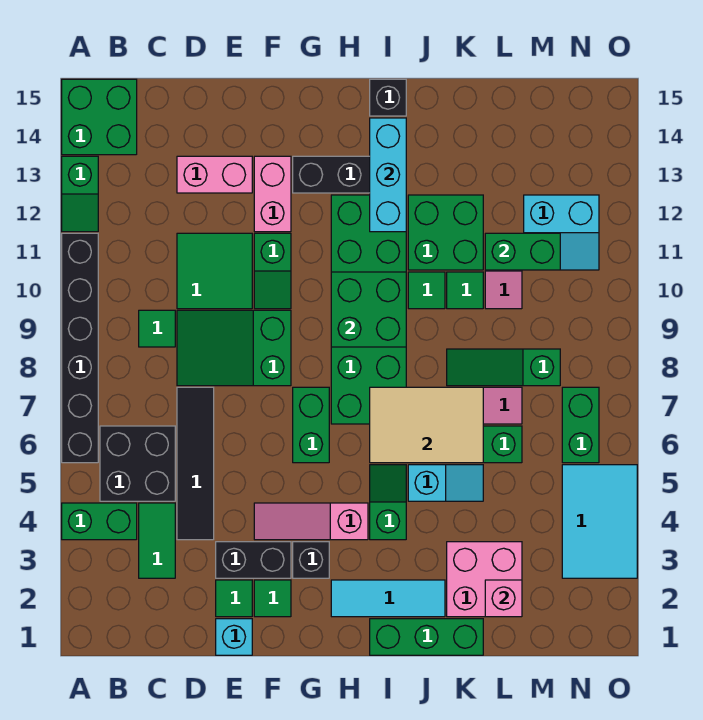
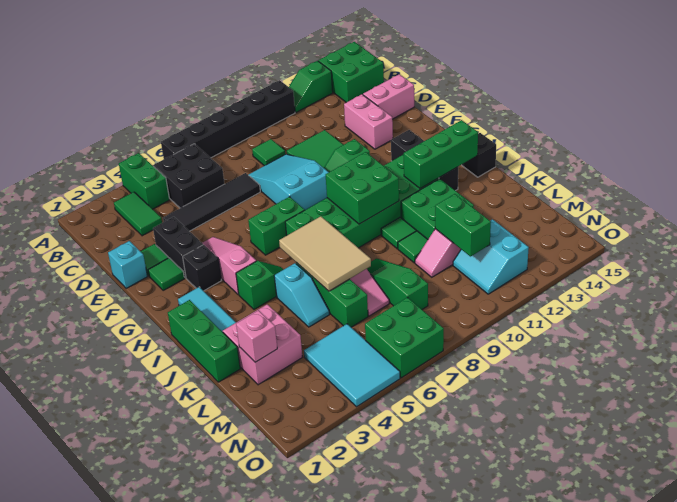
green tile C3:C4 level 1 -> green tile B3:C3 level 1
green slope D8:F9 level 1 top F -> cyan slope D8:F9 level 1 top F
pink brick F12:F13 level 1 -> pink brick D14:D15 level 1
cyan brick I12:I14 level 2 -> green brick I12:I14 level 2
cyan tile N3:O5 level 1 -> cyan tile M4:O5 level 1
green brick N6:N7 level 1 -> green brick N6:O7 level 1

